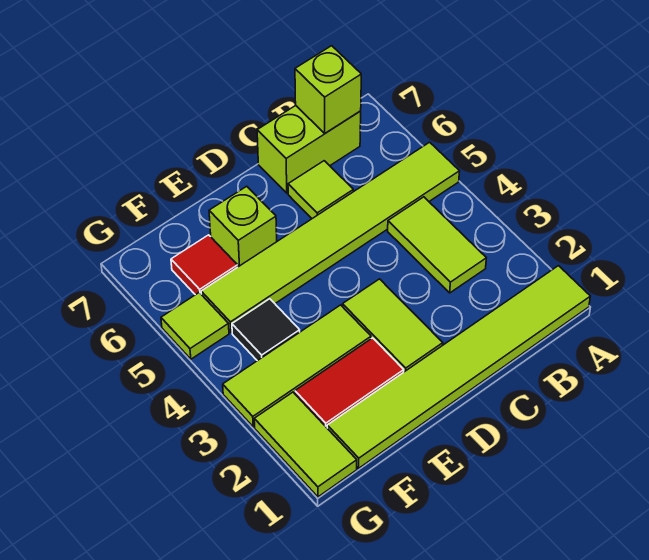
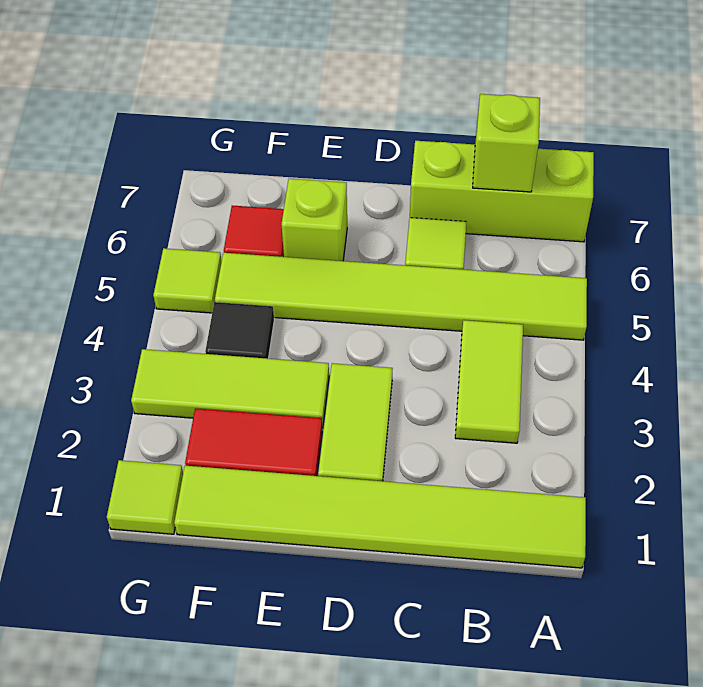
lime brick B7:C7 level 1 -> lime brick A7:C7 level 1
lime tile G1:G2 level 1 -> lime tile G1 level 1

